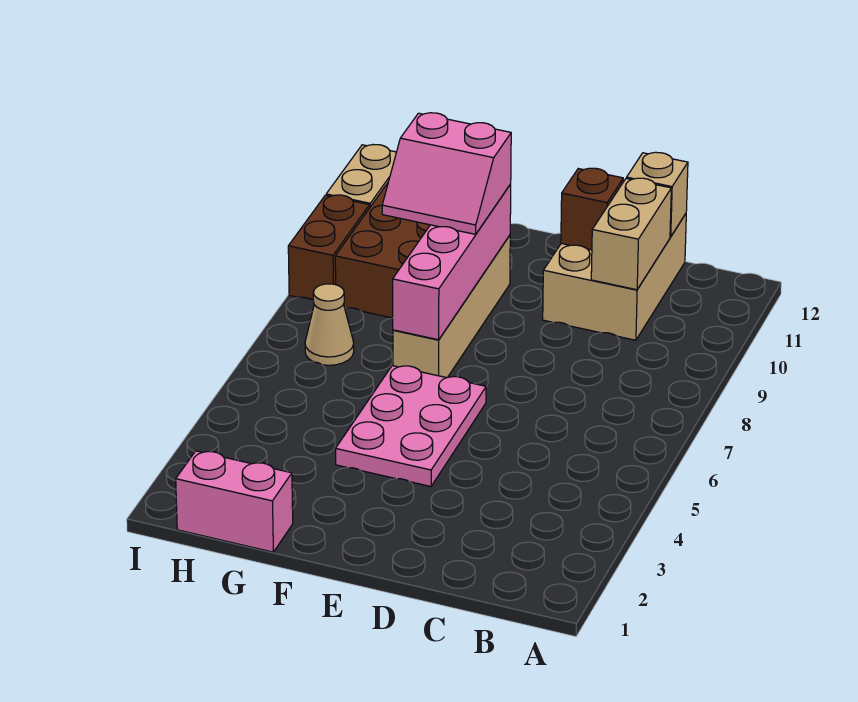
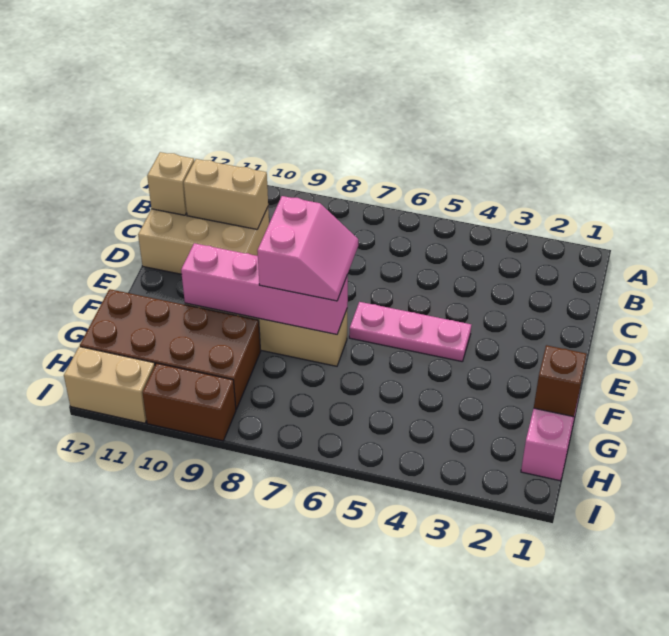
brown brick D11 level 2 -> brown brick G1 level 2
pink plate E4:F6 level 1 -> pink plate E4:E6 level 1
pink slope F9:G10 level 3 top 10 -> pink slope E7:F8 level 3 top 8
tan cone H7 level 1 -> none

